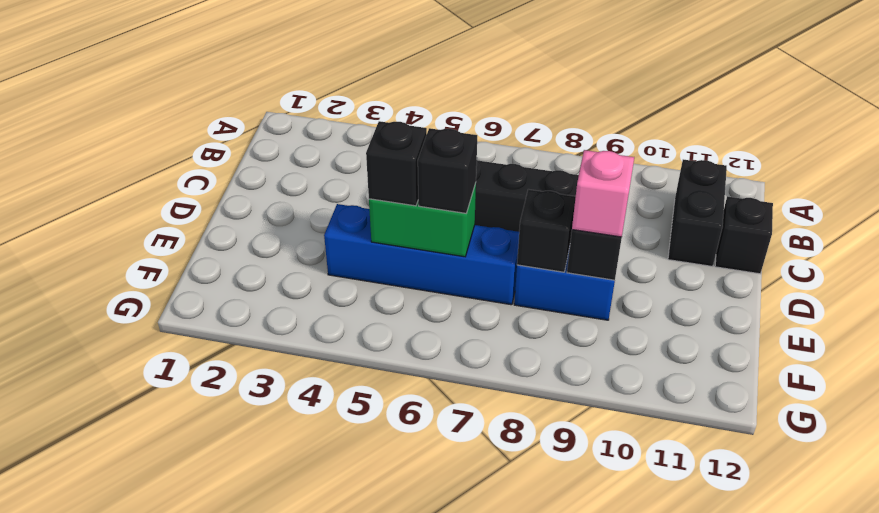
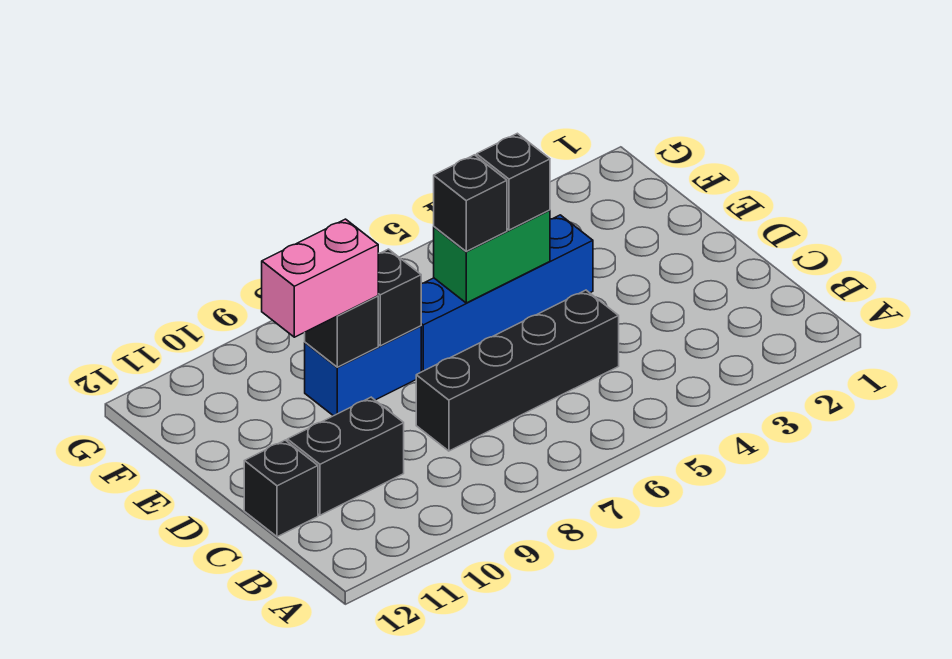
black brick B11:C11 level 1 -> black brick C10:C11 level 1
pink brick E9 level 3 -> pink brick E9:E10 level 3

